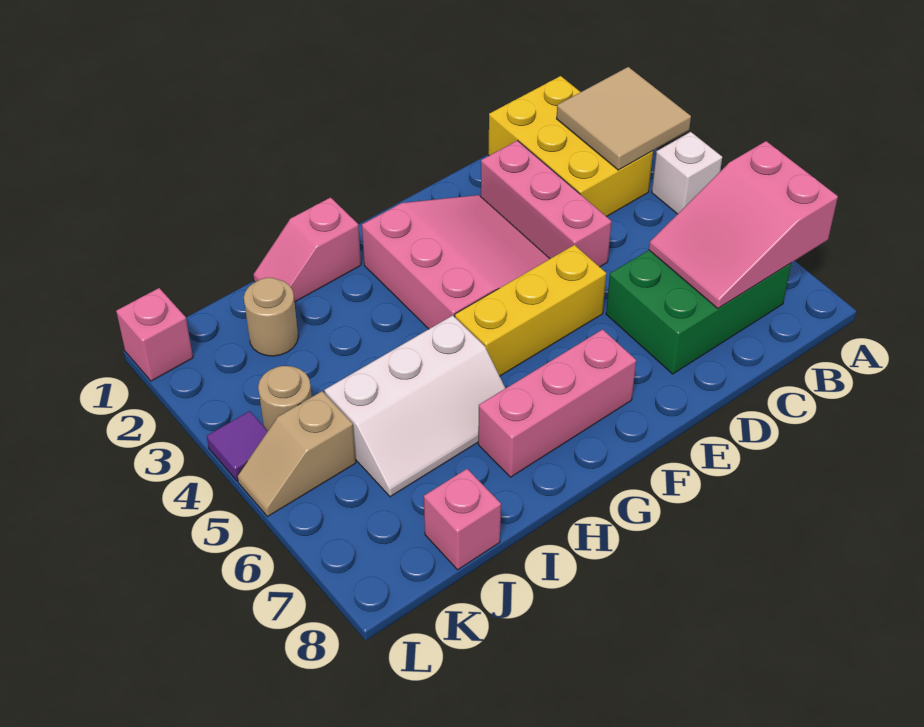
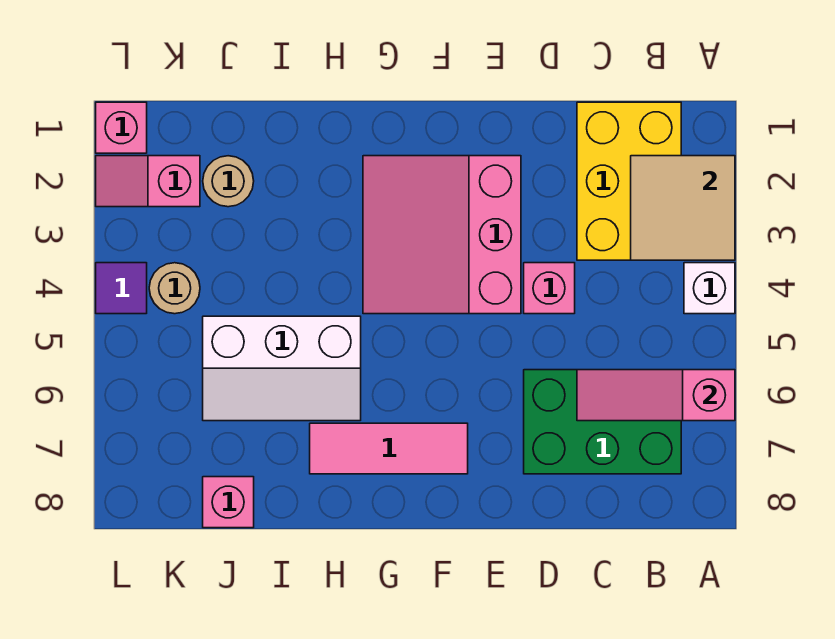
pink slope A6:C7 level 2 top A -> pink slope A6:C6 level 2 top A
pink brick D2:D4 level 1 -> pink brick D4 level 1
pink slope E2:G4 level 1 top G -> pink slope E2:G4 level 1 top E
yellow brick E5:G5 level 1 -> none
pink brick F7:H7 level 1 -> pink tile F7:H7 level 1
pink slope H1:I1 level 1 top H -> pink slope K2:L2 level 1 top K
tan slope K5:L5 level 1 top K -> none

